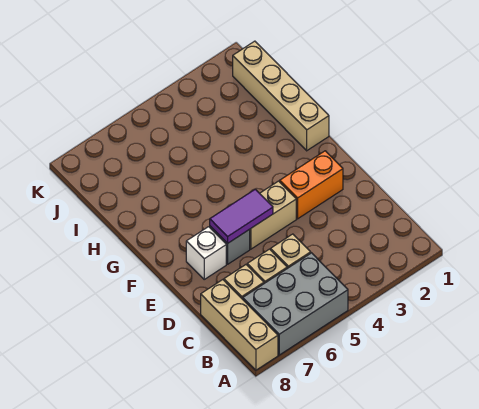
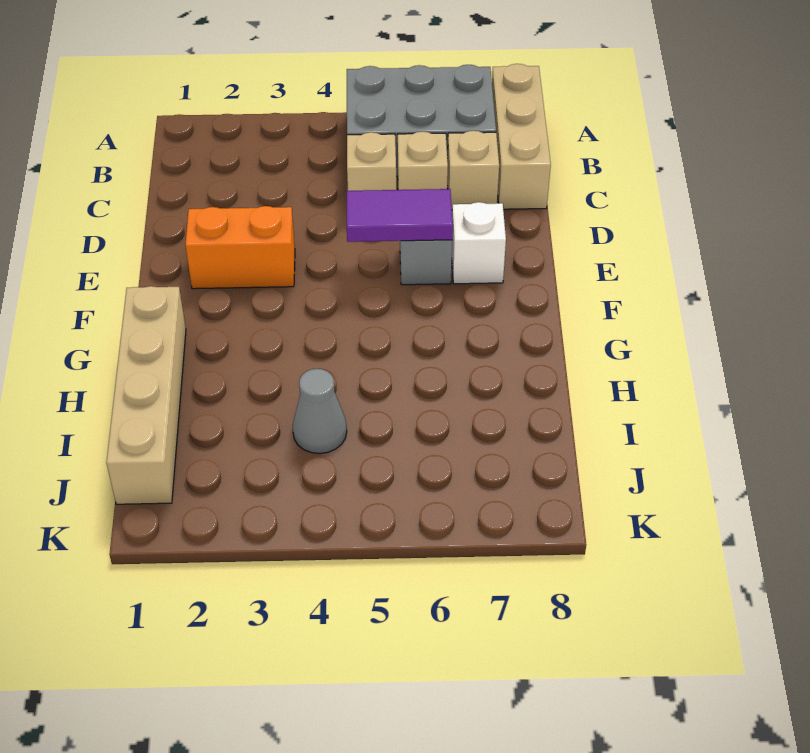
tan brick E4:E5 level 1 -> none
none -> grey cone I4 level 1

